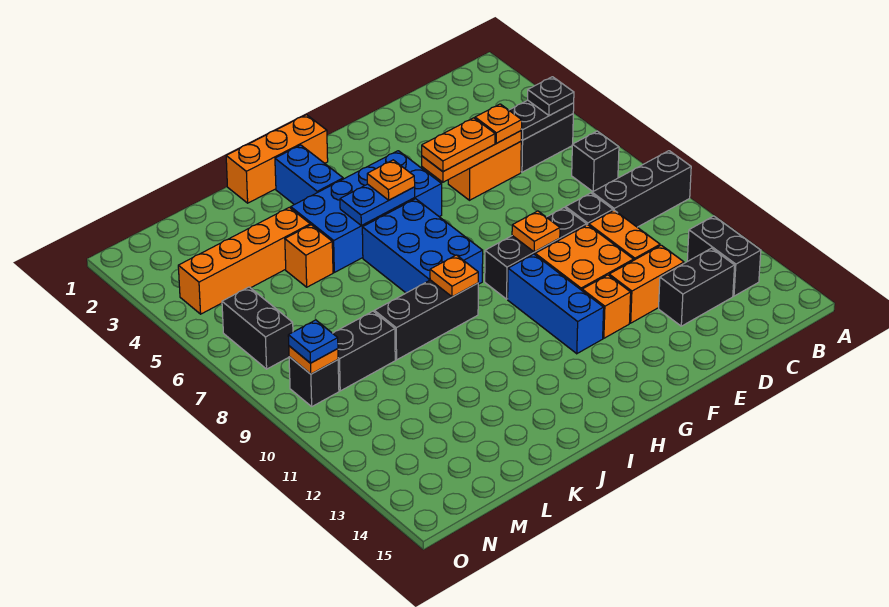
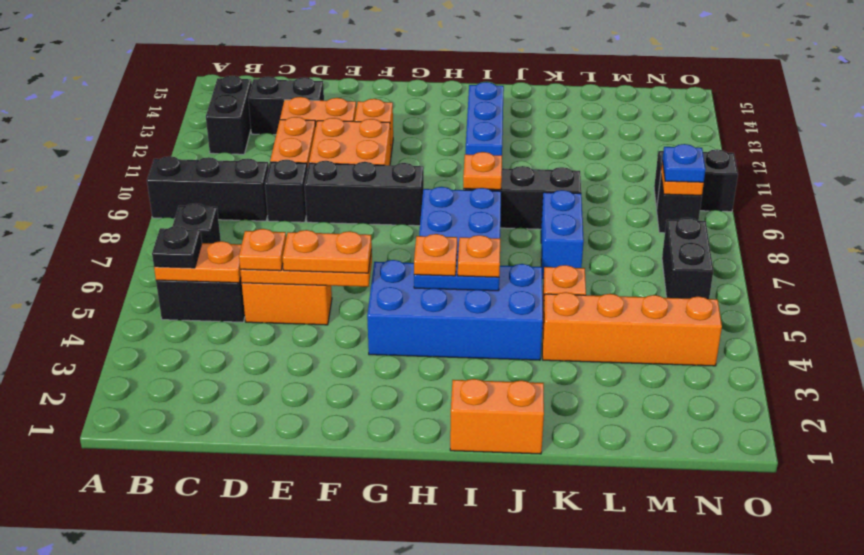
black plate B5:C5 level 2 -> orange plate B5:C5 level 2
orange plate F9 level 2 -> orange plate I5 level 3
blue brick G10:G12 level 1 -> blue brick I11:I13 level 1
orange brick H1:J1 level 1 -> orange brick I1:J1 level 1
blue brick I2:I3 level 1 -> blue brick K7:K8 level 1
black brick L9:M9 level 1 -> black brick N10:O10 level 1

